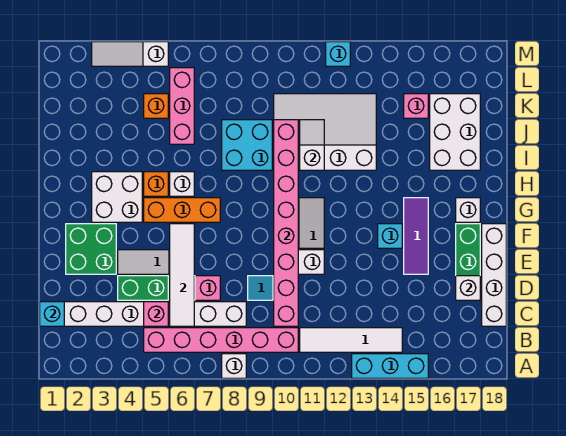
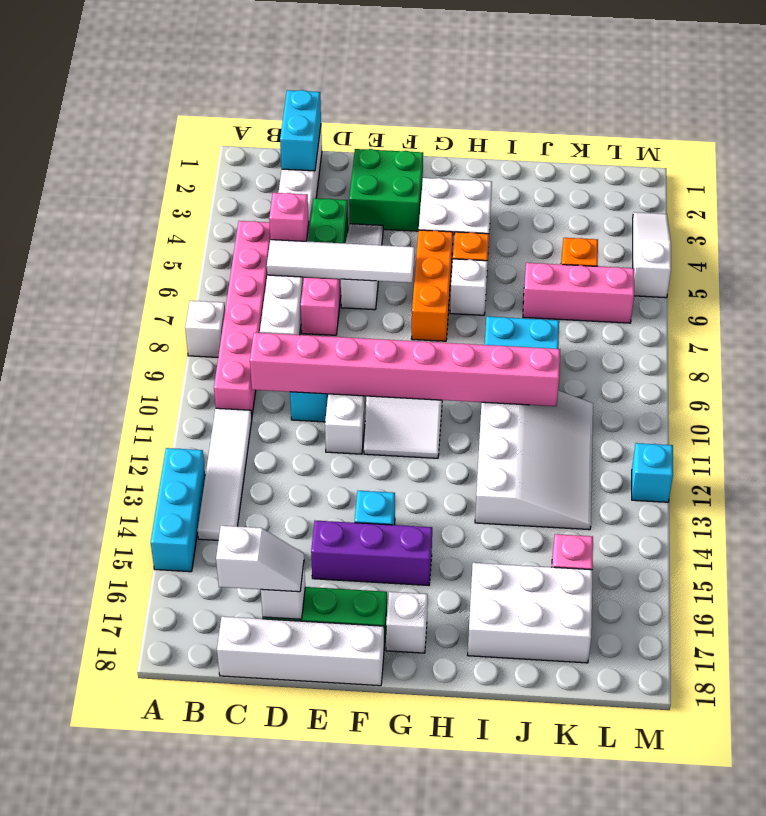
cyan brick C1 level 2 -> cyan brick C1:C2 level 2
purple tile E15:G15 level 1 -> purple brick E15:G15 level 1
white slope I11:J11 level 2 top I -> white slope C17:D17 level 3 top C

